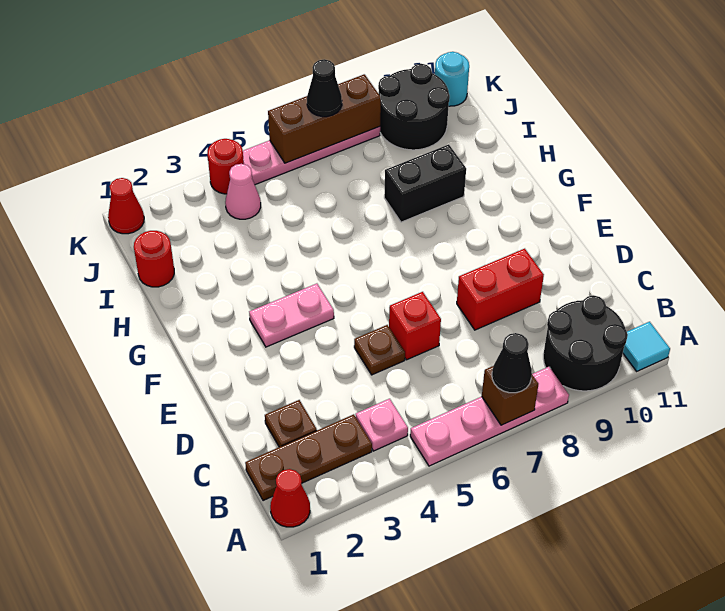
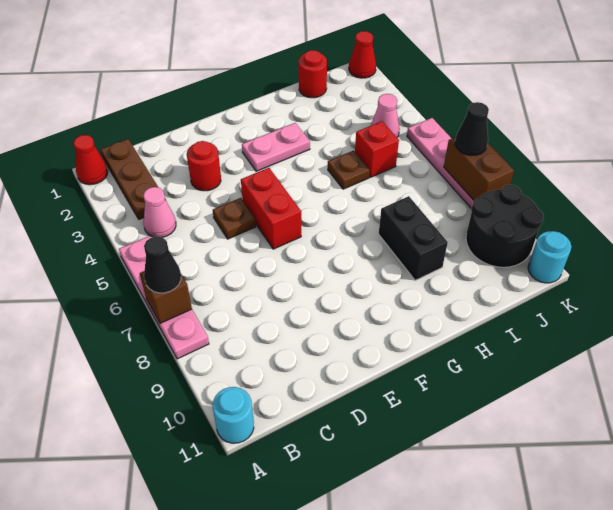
black round brick A9:B10 level 1 -> none
cyan tile A11 level 1 -> cyan round brick A11 level 1
pink plate B4 level 1 -> pink cone B4 level 1
brown plate C2 level 1 -> brown plate H5 level 1
red brick D6 level 1 -> red brick I5 level 1
red brick D8:D9 level 1 -> red brick E5:E6 level 1
pink plate F3:F4 level 1 -> pink plate F3:G3 level 1
red round brick K4 level 1 -> red round brick D3 level 1
brown brick K6:K8 level 2 -> brown brick K7:K8 level 2

